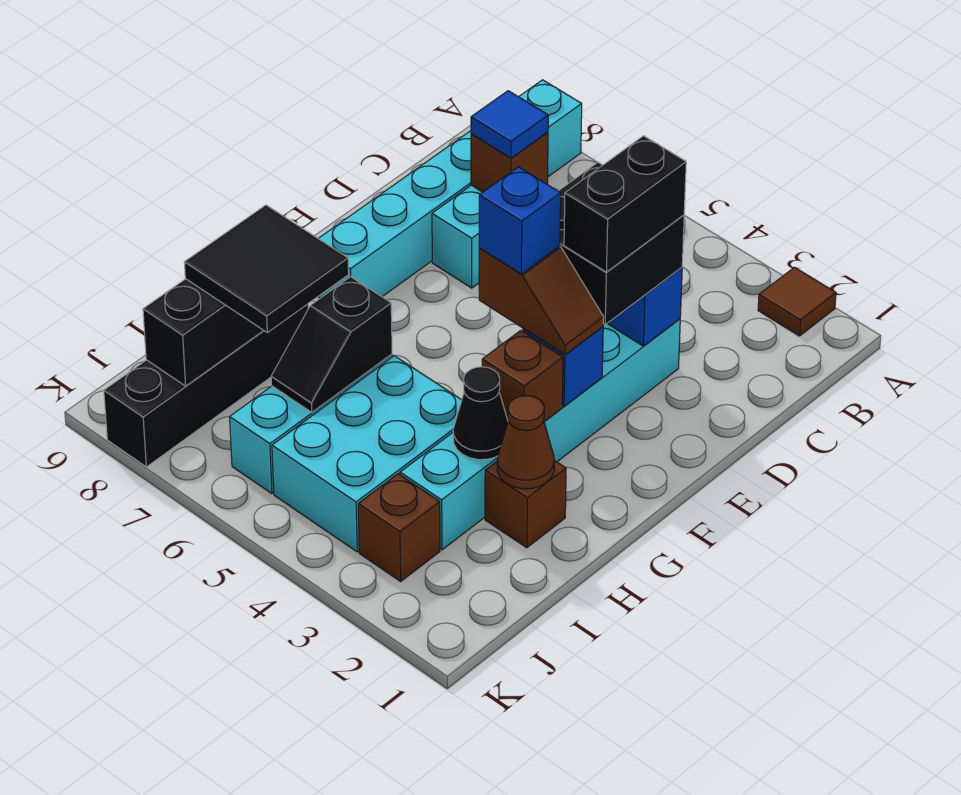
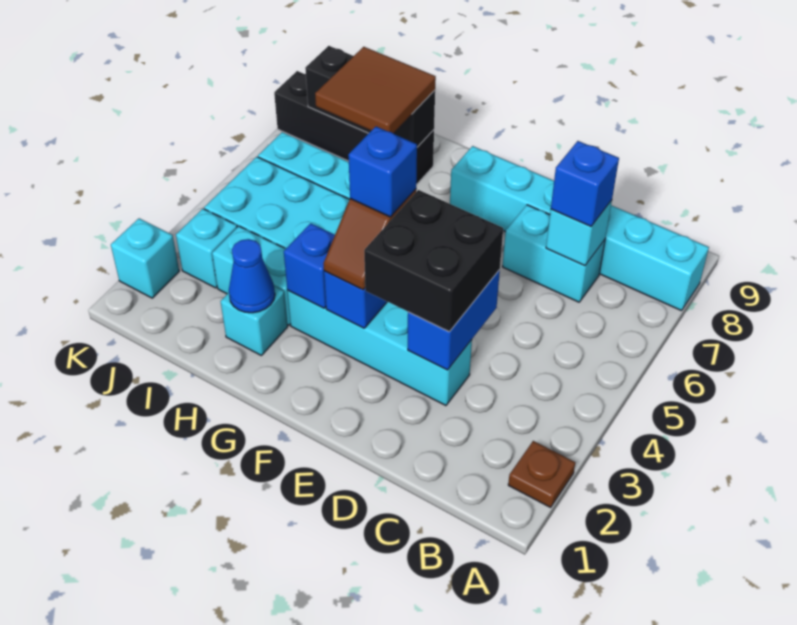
brown tile A2 level 1 -> brown plate A2 level 1
brown brick C7 level 2 -> cyan brick C7 level 2
blue tile C7 level 3 -> blue brick C7 level 3
black brick D3:E3 level 4 -> none
brown brick G3 level 2 -> blue brick G3 level 2
brown brick H2 level 1 -> cyan brick H2 level 1
brown cone H2 level 2 -> blue cone H2 level 2
black cone H3 level 2 -> none
black slope H6:I6 level 2 top H -> none
black tile H7:I8 level 3 -> brown tile H7:I8 level 3
brown brick J3 level 1 -> cyan brick J3 level 1
none -> cyan brick K2 level 1

